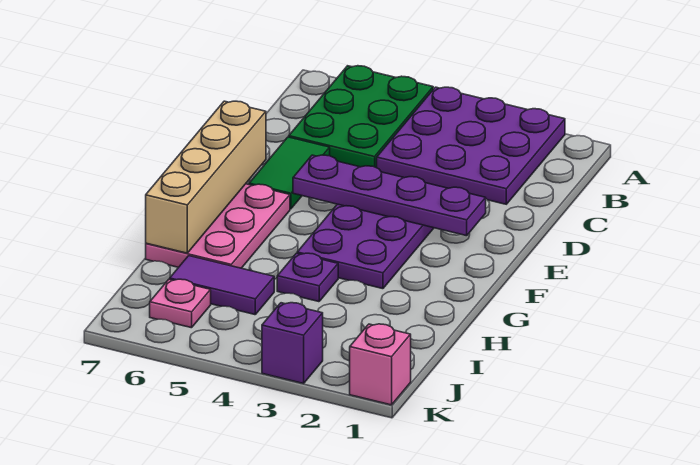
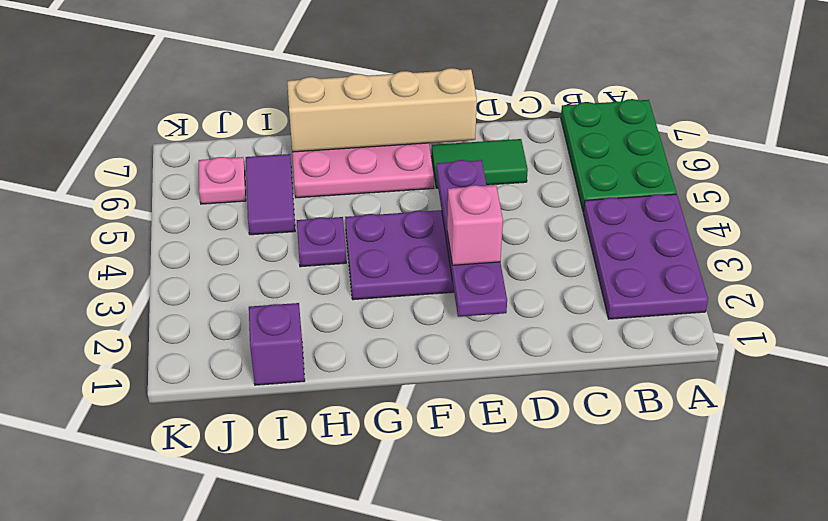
purple plate A2:C4 level 1 -> purple plate A2:B4 level 1
green plate A5:C6 level 1 -> green plate A5:B7 level 1
pink brick K1 level 1 -> pink brick E3 level 3
purple brick K3 level 1 -> purple brick I1 level 1

